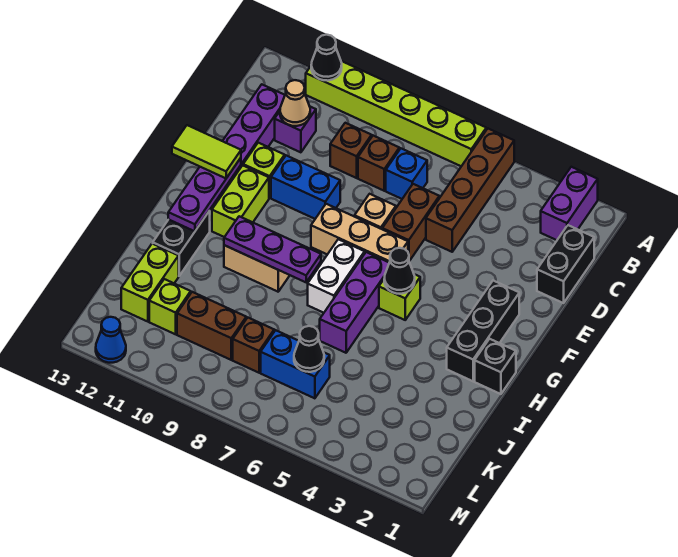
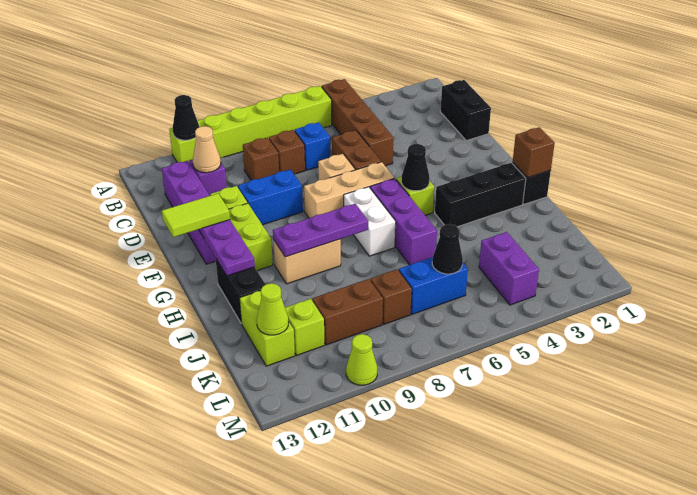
purple brick A2:B2 level 1 -> purple brick K4:L4 level 1
black brick F2:H2 level 1 -> black brick H2:H4 level 1
none -> brown brick H1 level 2
none -> lime cone K12 level 2
none -> lime cone M10 level 1
blue cone M12 level 1 -> none

